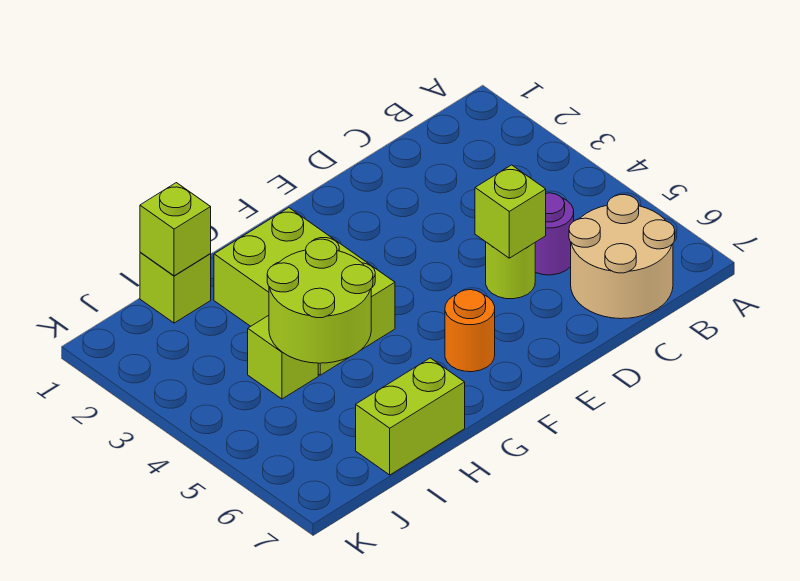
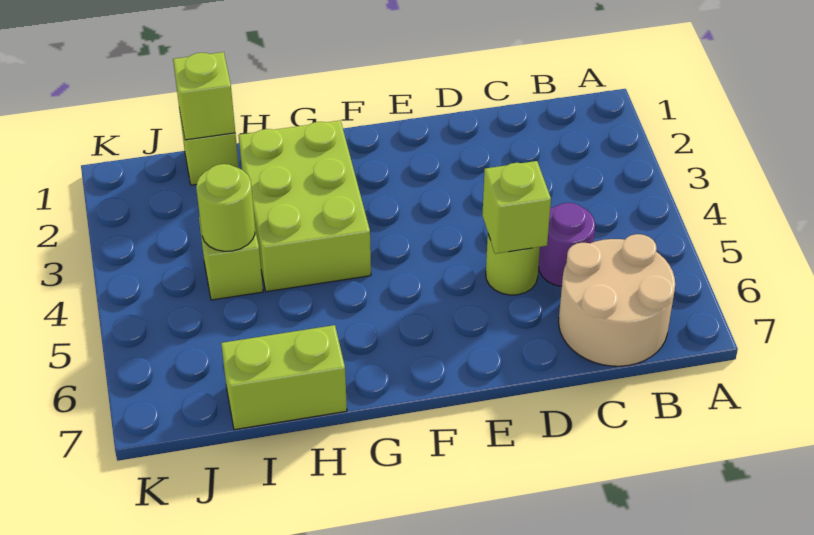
orange round brick F6 level 1 -> none
lime round brick H4:I5 level 2 -> lime round brick I4 level 2

